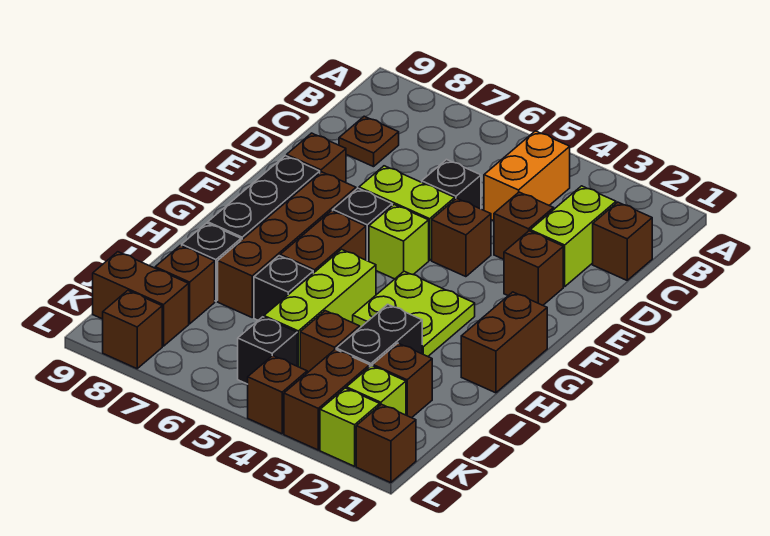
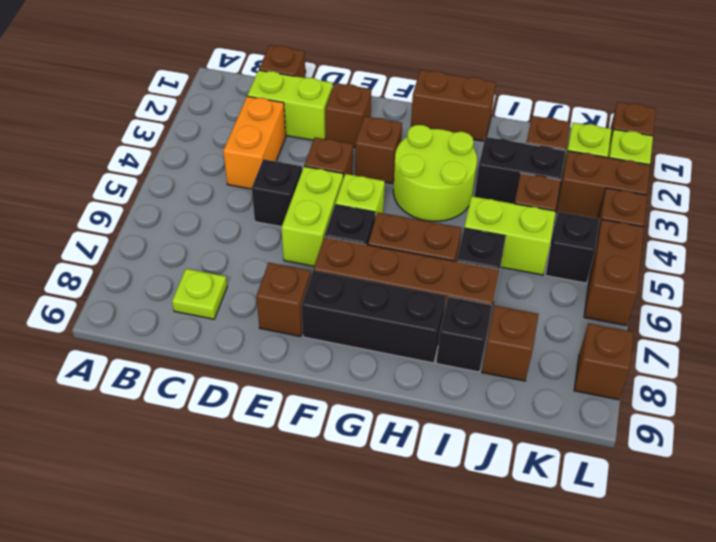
orange brick B4:C4 level 1 -> orange brick C3:C4 level 1
brown plate C8 level 1 -> lime plate C8 level 1
brown brick D3 level 1 -> brown brick F3 level 1
lime plate G3:H4 level 1 -> lime round brick G3:H4 level 1
lime brick H5:J5 level 1 -> lime brick I5:J5 level 1
brown brick K8:K9 level 1 -> brown brick L5:L6 level 1

